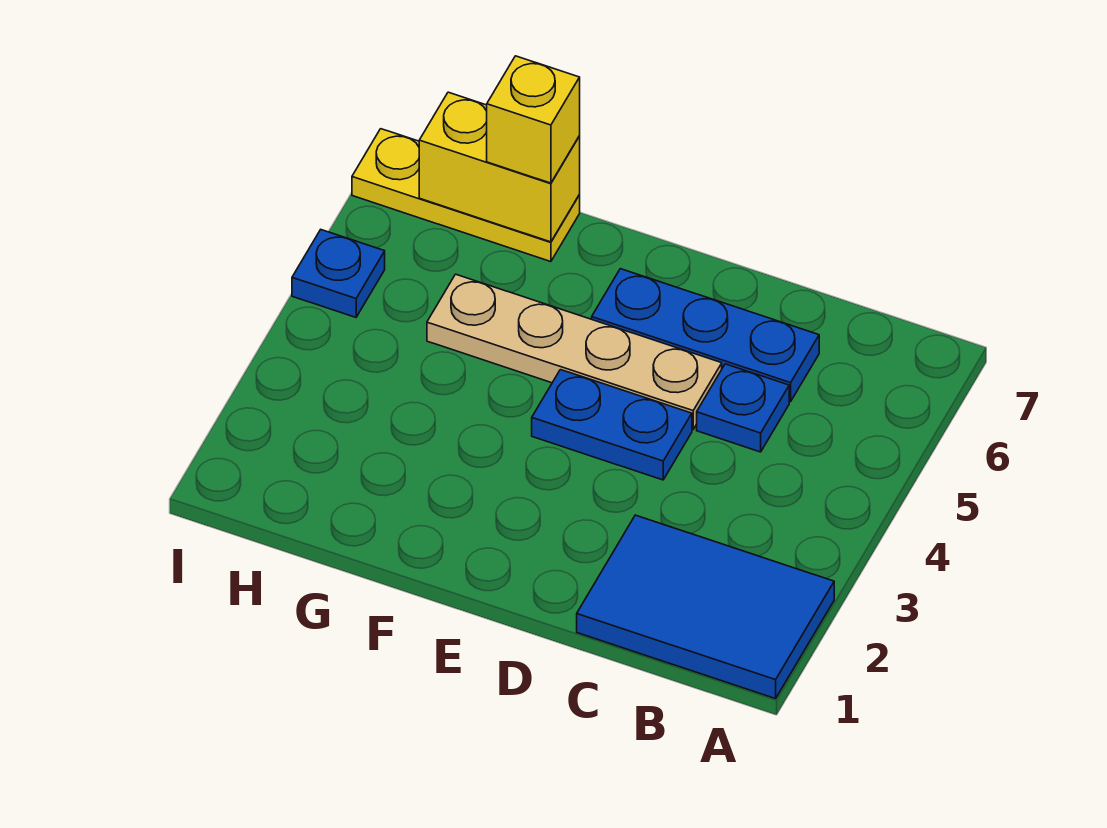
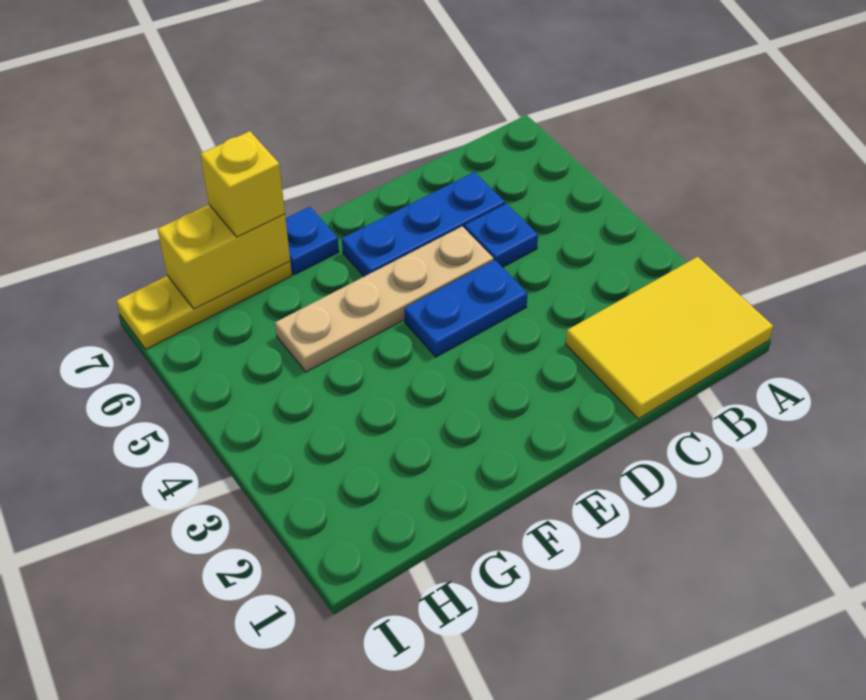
blue tile A1:C2 level 1 -> yellow tile A1:C2 level 1
blue plate I5 level 1 -> blue plate F7 level 1

